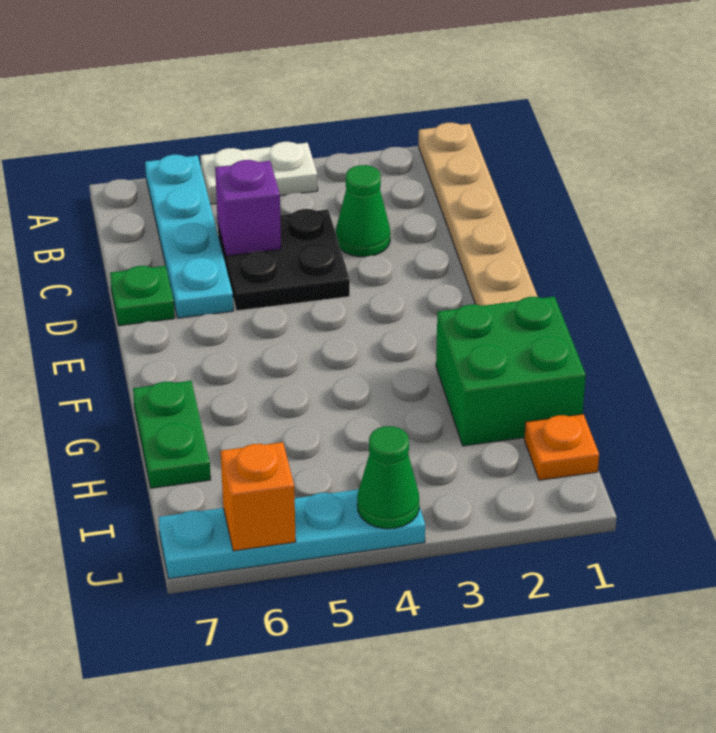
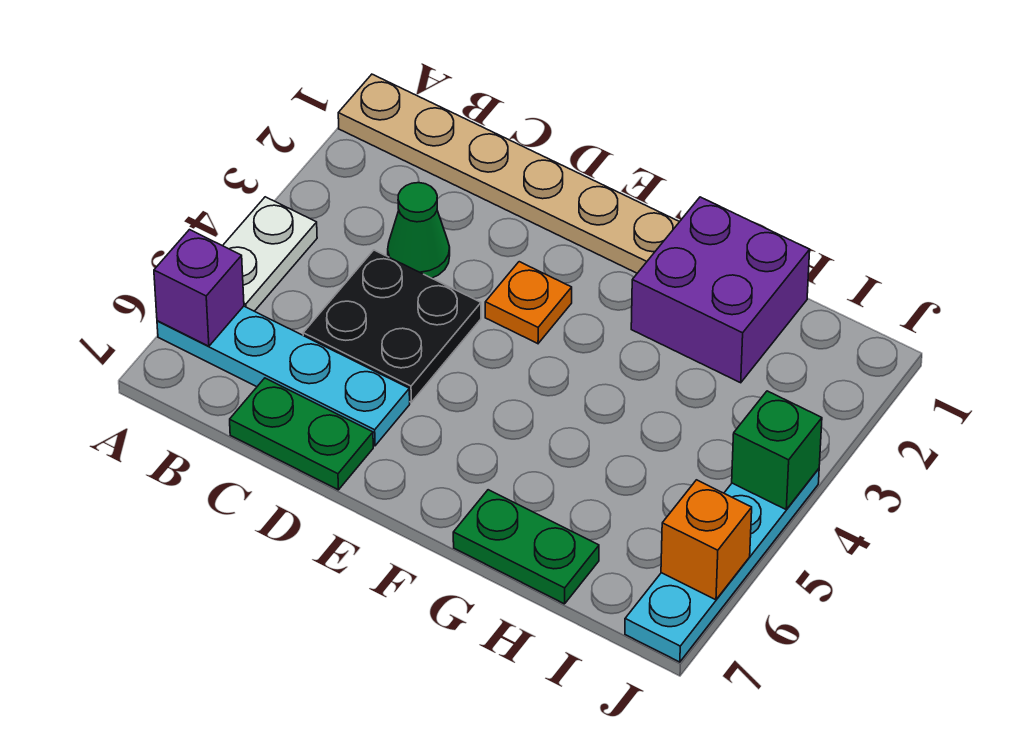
purple brick C5 level 2 -> purple brick A6 level 2
green plate D7 level 1 -> green plate C7:D7 level 1
green brick G1:H2 level 1 -> purple brick G1:H2 level 1
orange plate I1 level 1 -> orange plate E3 level 1
green cone J4 level 2 -> green brick J4 level 2

